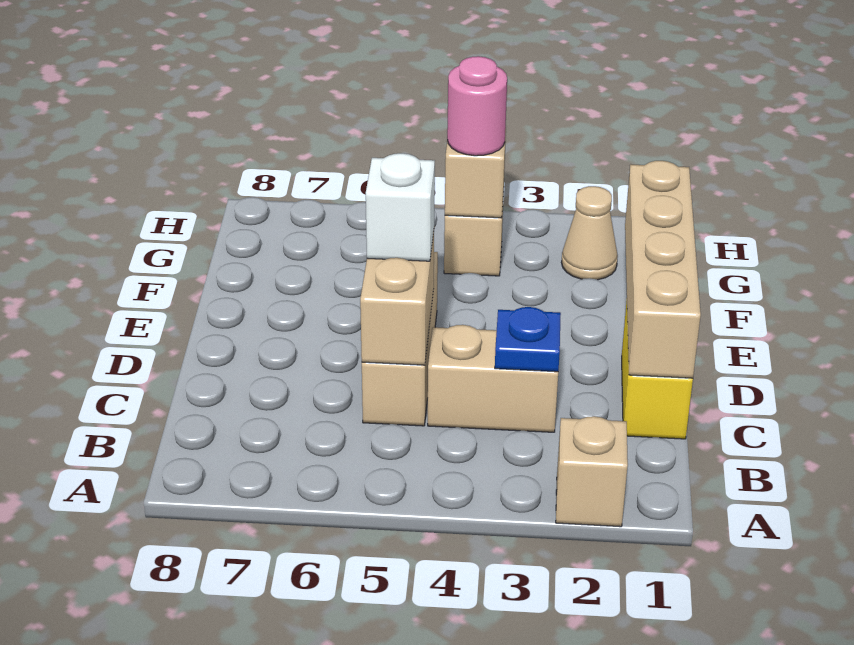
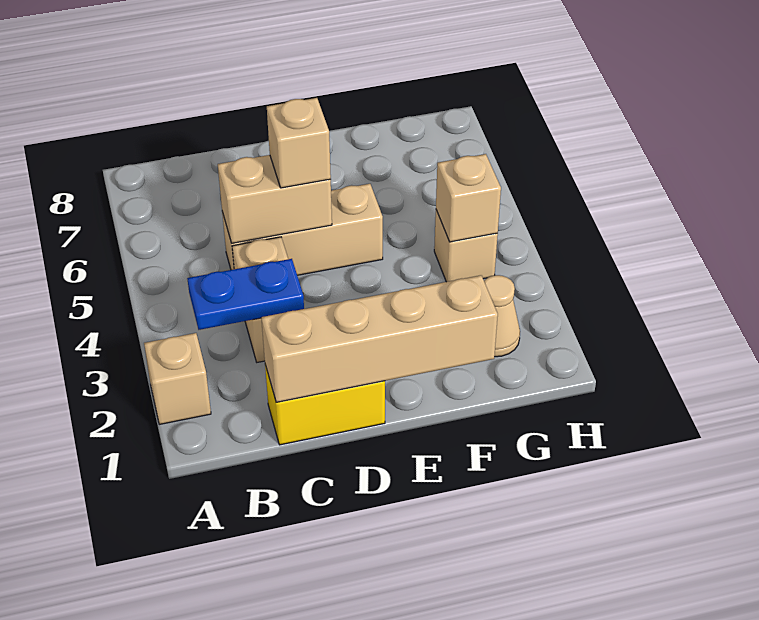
blue plate C3 level 2 -> blue plate B3:C3 level 2
white brick D5 level 3 -> tan brick D5 level 3
pink round brick G4 level 3 -> none

